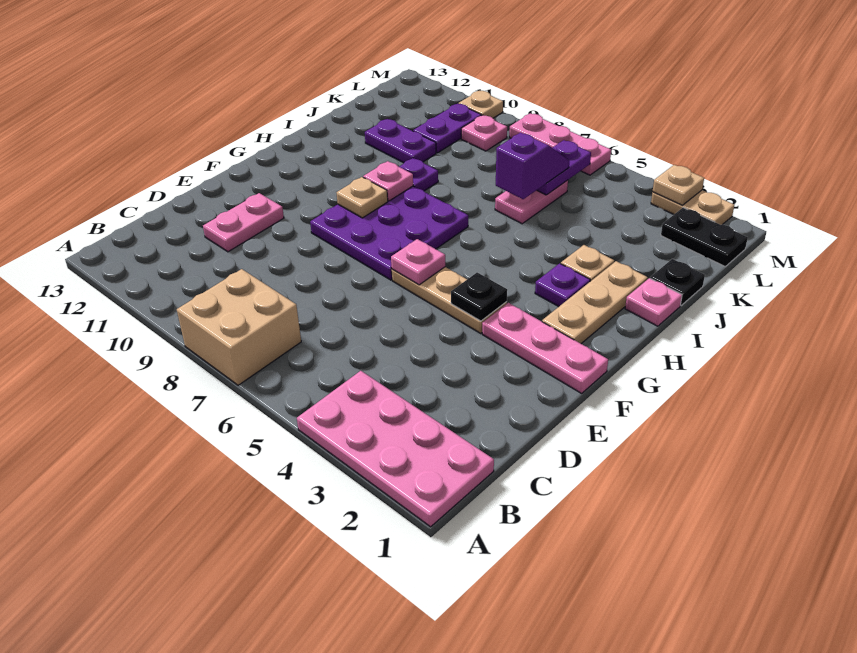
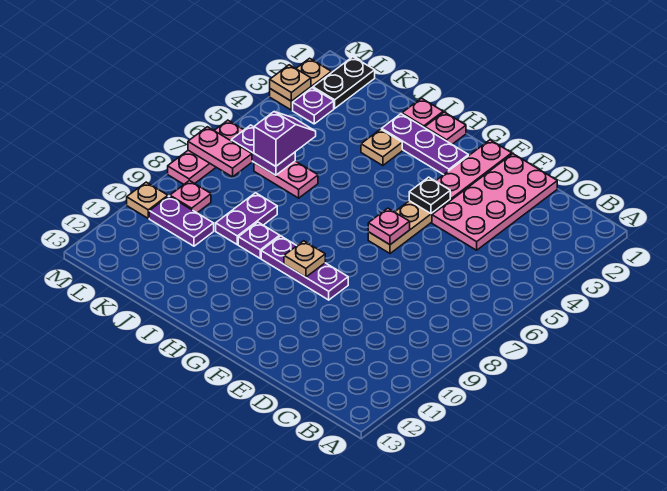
pink plate A1:B4 level 1 -> pink plate D1:E4 level 1
tan brick A7:B8 level 1 -> none
pink plate D11:E11 level 1 -> pink plate L7:M7 level 2
purple plate F7:H9 level 1 -> purple plate F9:H9 level 1
tan plate G2:I2 level 1 -> purple plate G2:I2 level 1
purple plate H3 level 1 -> purple plate L3 level 1
pink plate H9 level 2 -> pink plate H1 level 1
black plate J1 level 1 -> none
purple slope J6:K6 level 3 top J -> purple slope K5:K6 level 3 top 6
purple plate J10:J11 level 1 -> purple plate J8:J9 level 1

